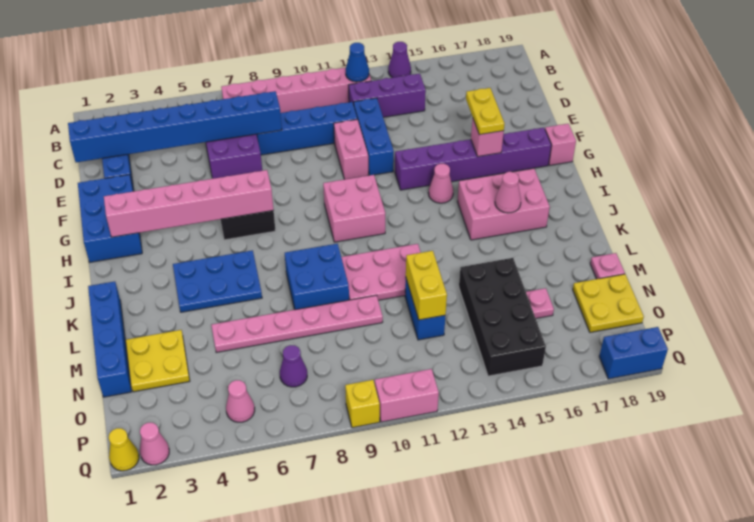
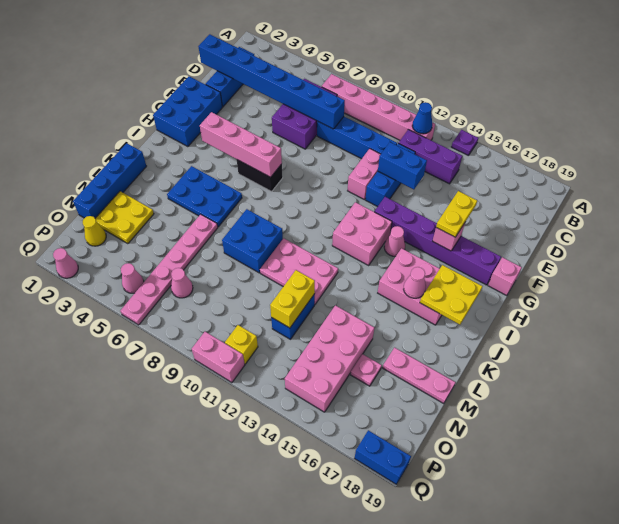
purple cone A14 level 1 -> purple plate A14 level 1
none -> blue brick E12:E13 level 2
pink brick H2:H7 level 2 -> pink brick H4:H7 level 2
pink brick H10:I11 level 1 -> pink brick H12:I13 level 1
pink plate M5:M10 level 1 -> pink plate L6:Q6 level 1
black brick M14:P15 level 1 -> pink brick M14:P15 level 1
pink plate M19 level 1 -> pink plate M17:M19 level 1
yellow plate N18:O19 level 1 -> yellow plate I17:J18 level 2
purple cone O7 level 1 -> pink cone O7 level 1
yellow cone Q1 level 1 -> yellow cone O2 level 1
yellow brick Q9 level 1 -> yellow brick P11 level 1

